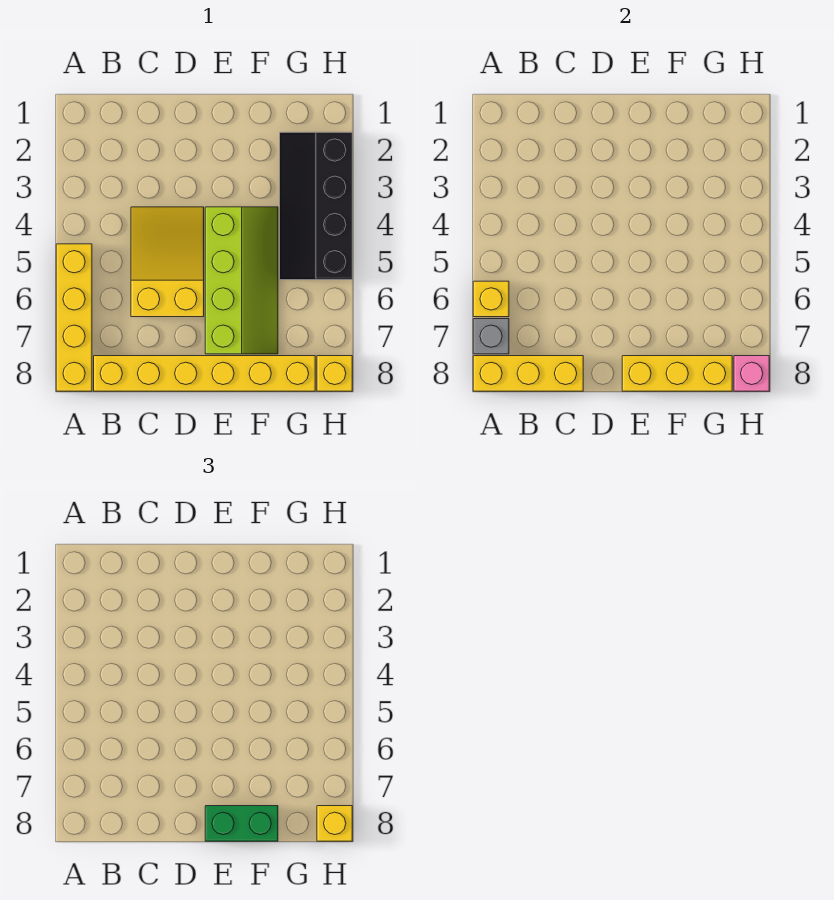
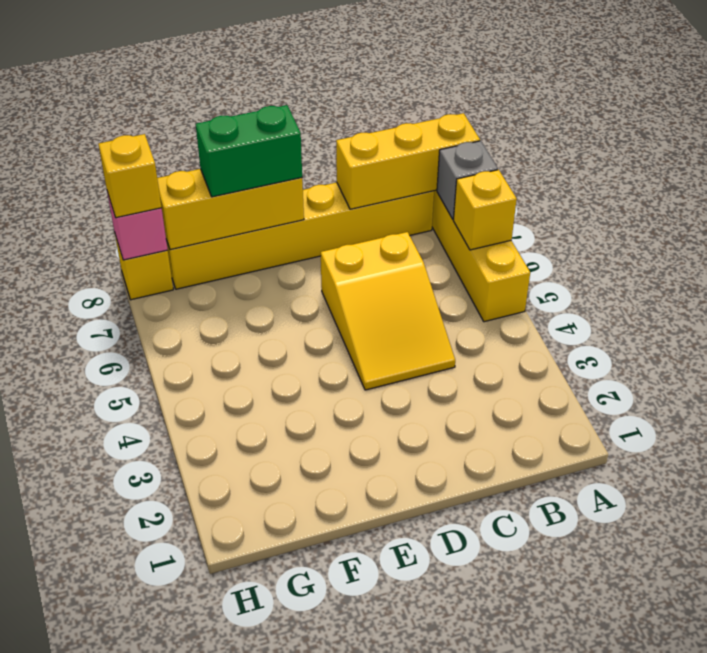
lime slope E4:F7 level 1 top E -> none
black slope G2:H5 level 1 top H -> none

